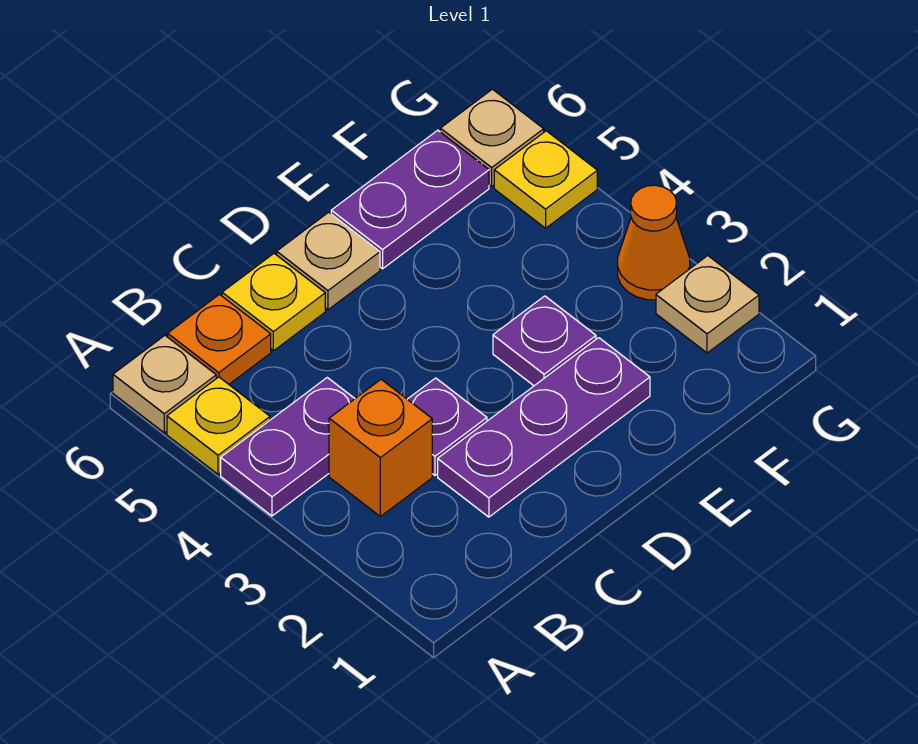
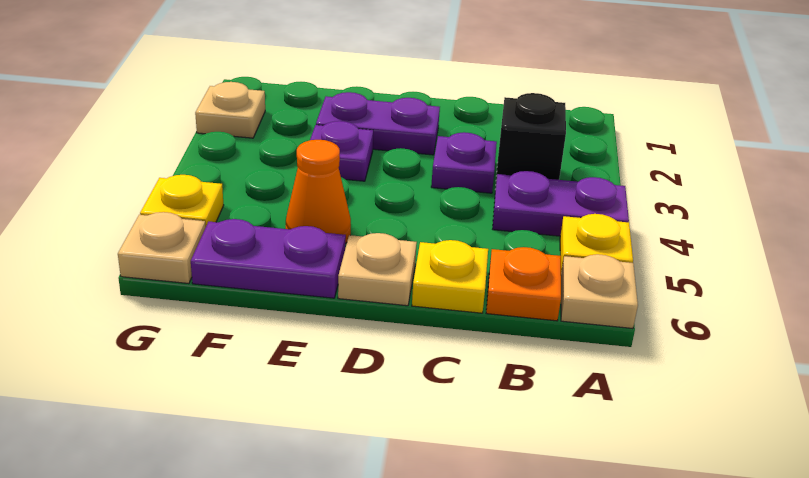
orange brick B3 level 1 -> black brick B3 level 1
purple plate C2:E2 level 1 -> purple plate D2:E2 level 1
orange cone G3 level 1 -> orange cone E5 level 1

